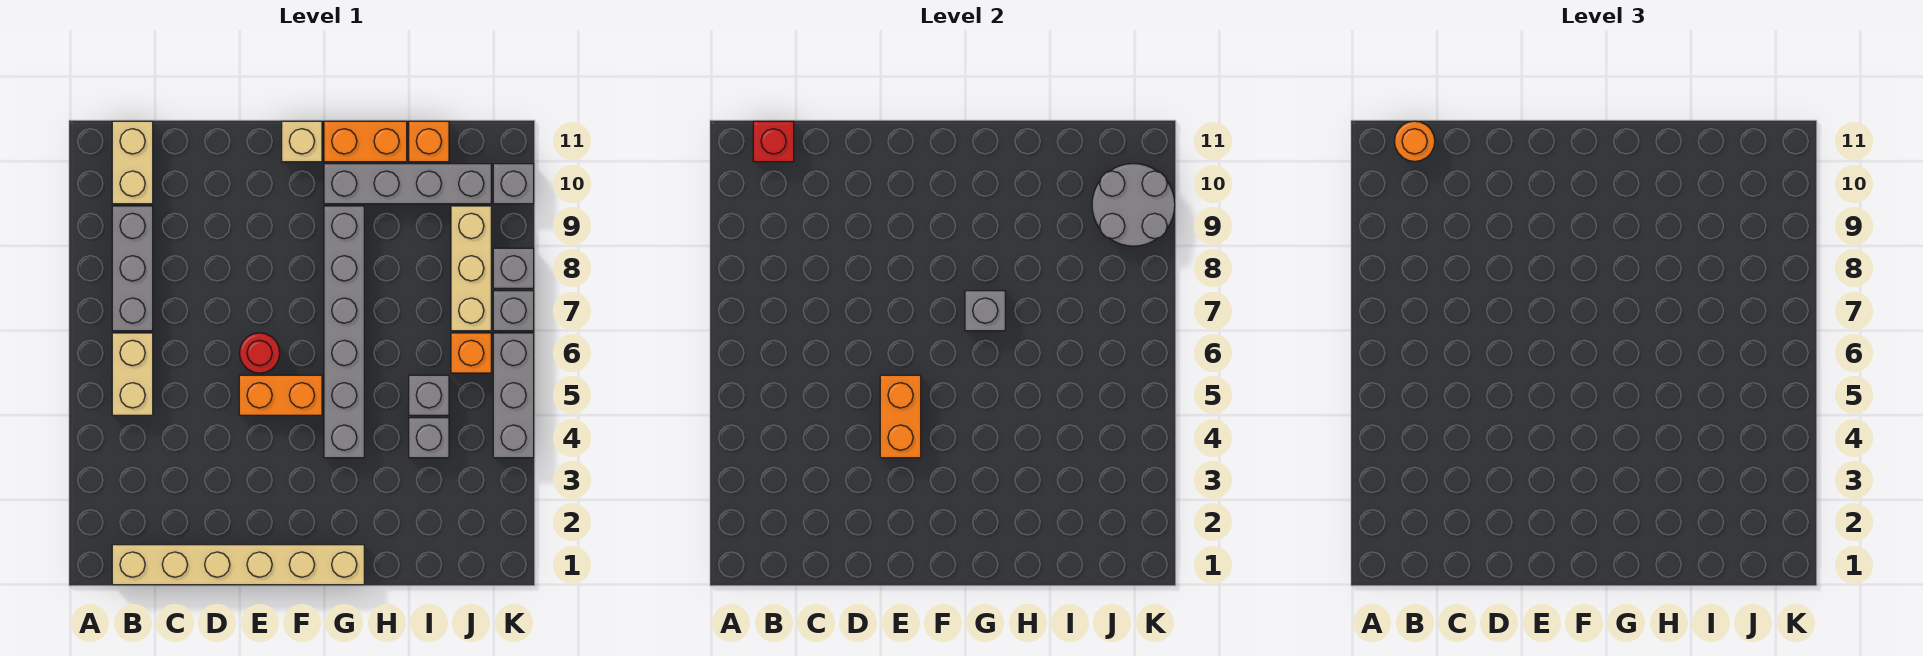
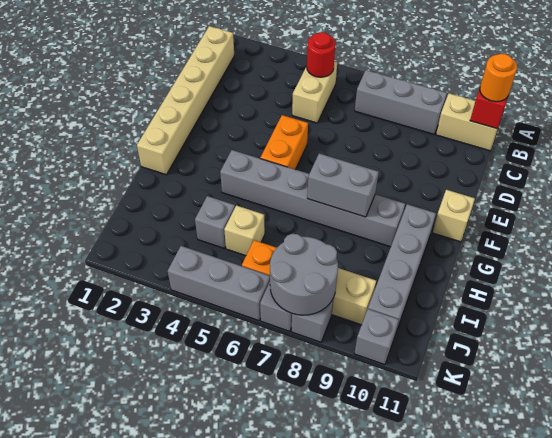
tan brick B5:B6 level 1 -> tan brick B5:C5 level 1
orange brick E4:E5 level 2 -> none
red round brick E6 level 1 -> red round brick B5 level 2
grey brick G7 level 2 -> grey brick G7:G8 level 2
orange brick G11:H11 level 1 -> none
grey brick I5 level 1 -> tan brick I5 level 1
orange brick I11 level 1 -> none
grey round brick J9:K10 level 2 -> grey round brick J7:K8 level 2

